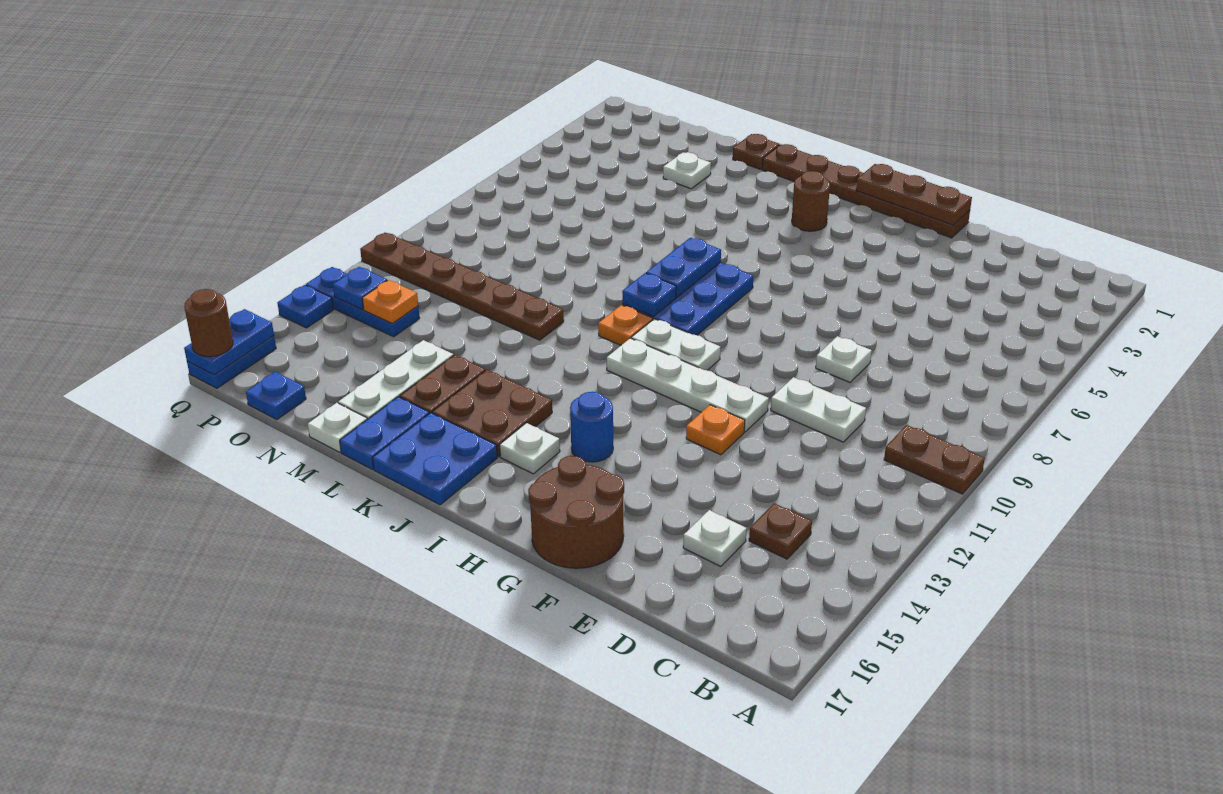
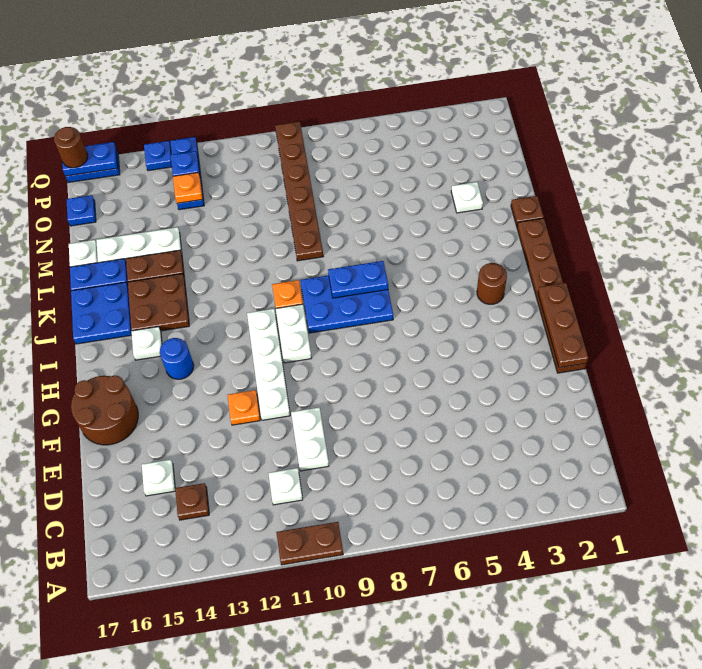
brown plate A10:B10 level 1 -> brown plate A10:A11 level 1
white plate E8 level 1 -> white plate C11 level 1
blue plate J9 level 2 -> none
brown plate L11:Q11 level 1 -> brown plate L9:Q9 level 1

